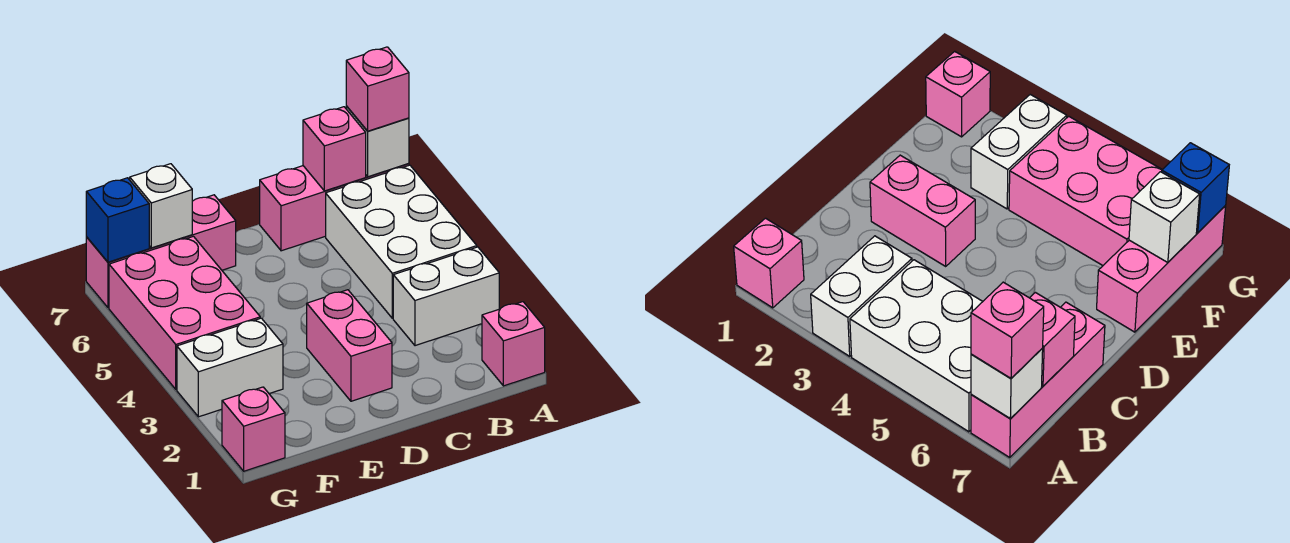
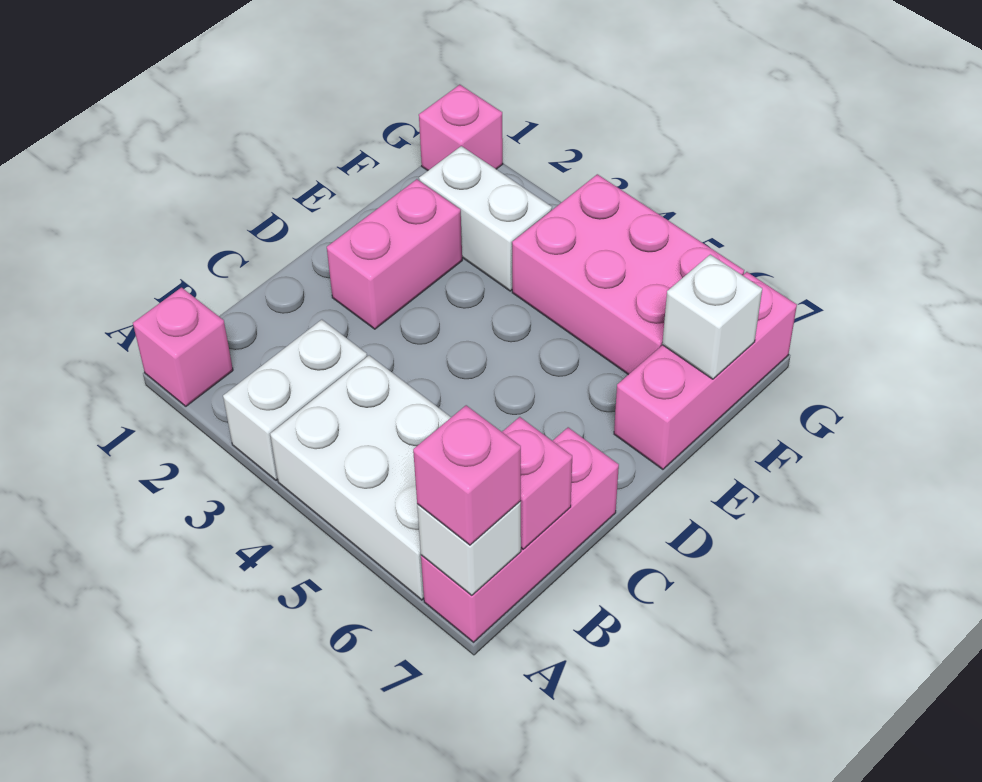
pink brick D2:D3 level 1 -> pink brick D2:E2 level 1
white brick F3:G3 level 1 -> white brick F2:F3 level 1
blue brick G7 level 2 -> none

